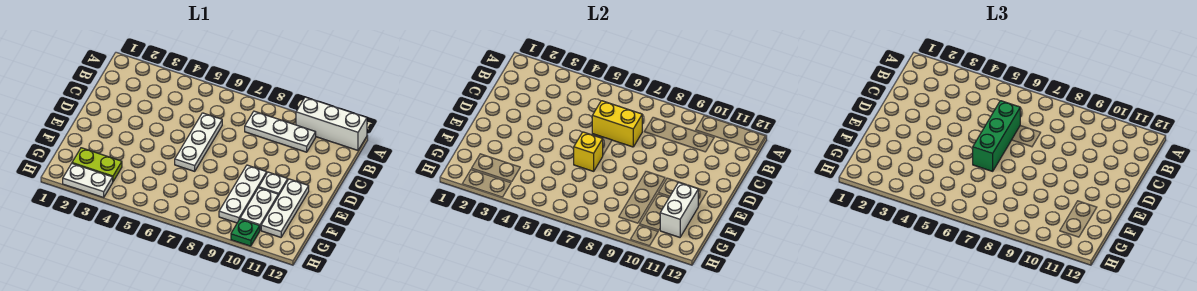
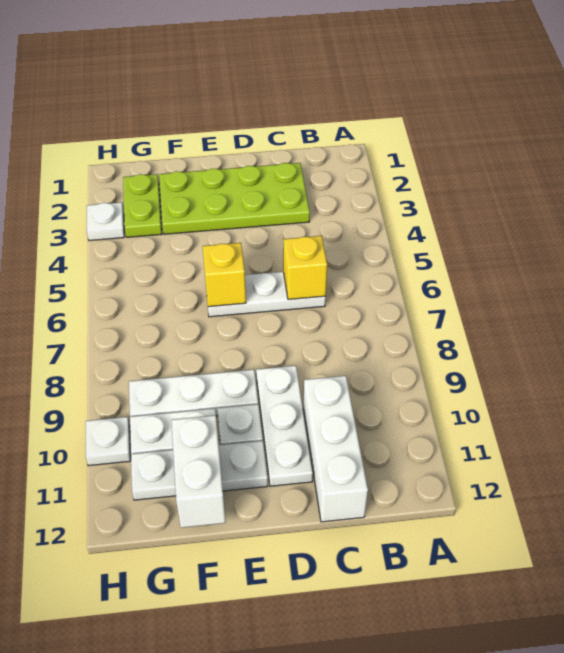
white brick A10:A12 level 1 -> white brick C10:C12 level 1
white plate B8:B10 level 1 -> white plate D9:D11 level 1
none -> lime plate C2:F3 level 1
yellow brick C6:C7 level 2 -> yellow brick C6 level 2
green brick C6:E6 level 3 -> none
white brick F11:G11 level 2 -> white brick F11:F12 level 2
white plate H2:H3 level 1 -> white plate H3 level 1
green plate H10 level 1 -> white plate H10 level 1

